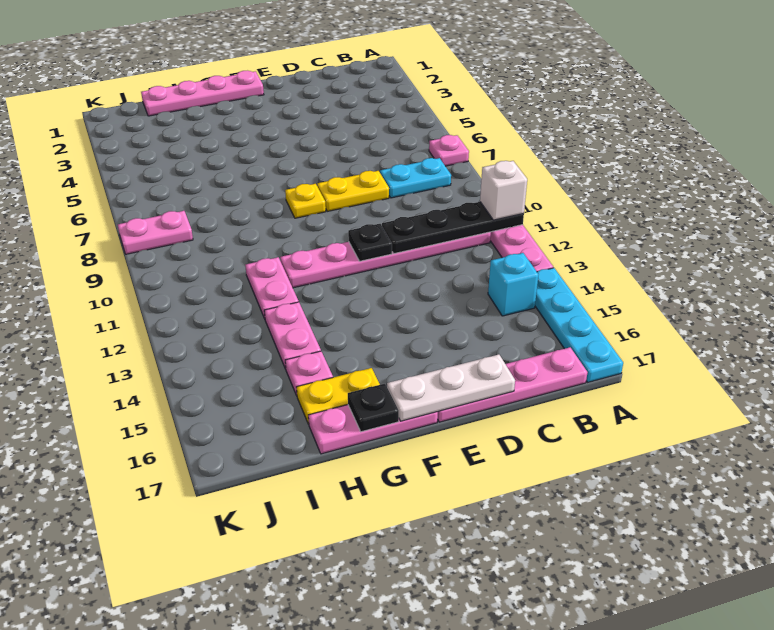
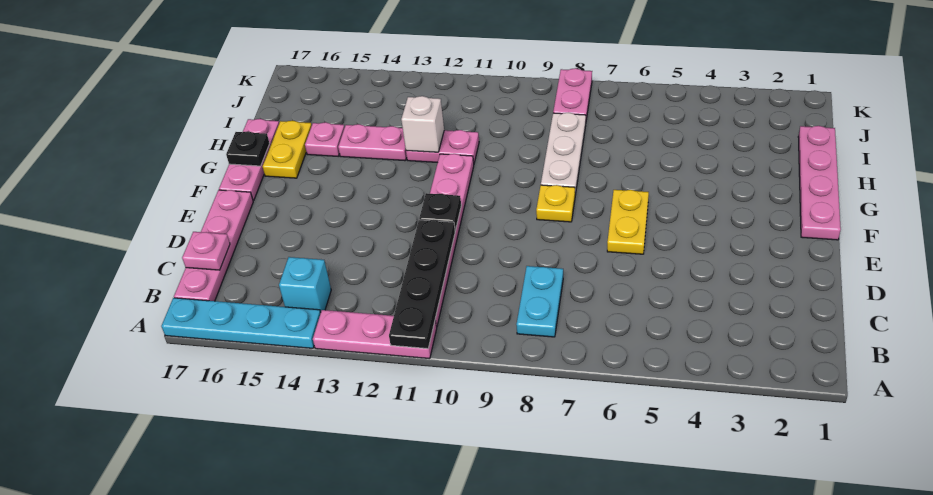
pink plate A7 level 1 -> pink plate C17 level 2
white brick A11 level 3 -> white brick H12 level 2
yellow plate D8:E8 level 1 -> yellow plate E6:F6 level 1
white plate D17:F17 level 2 -> white plate G8:I8 level 1

